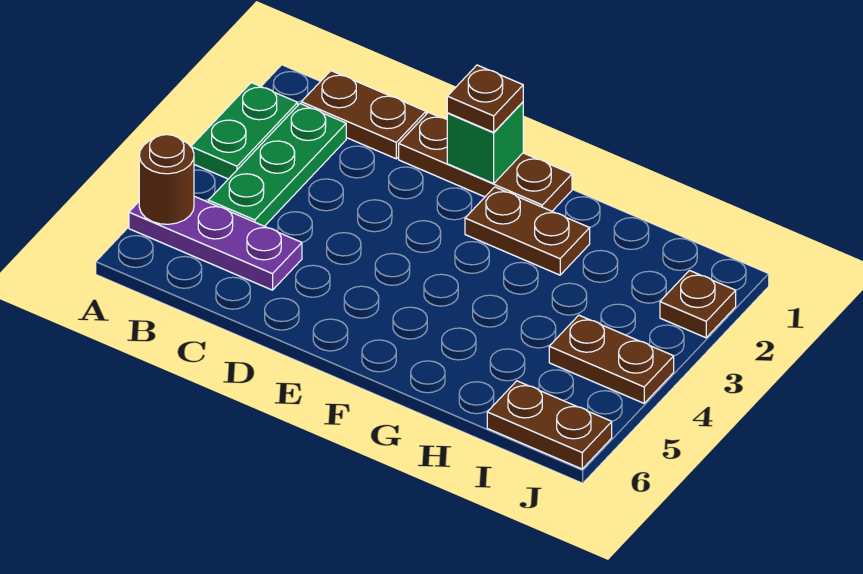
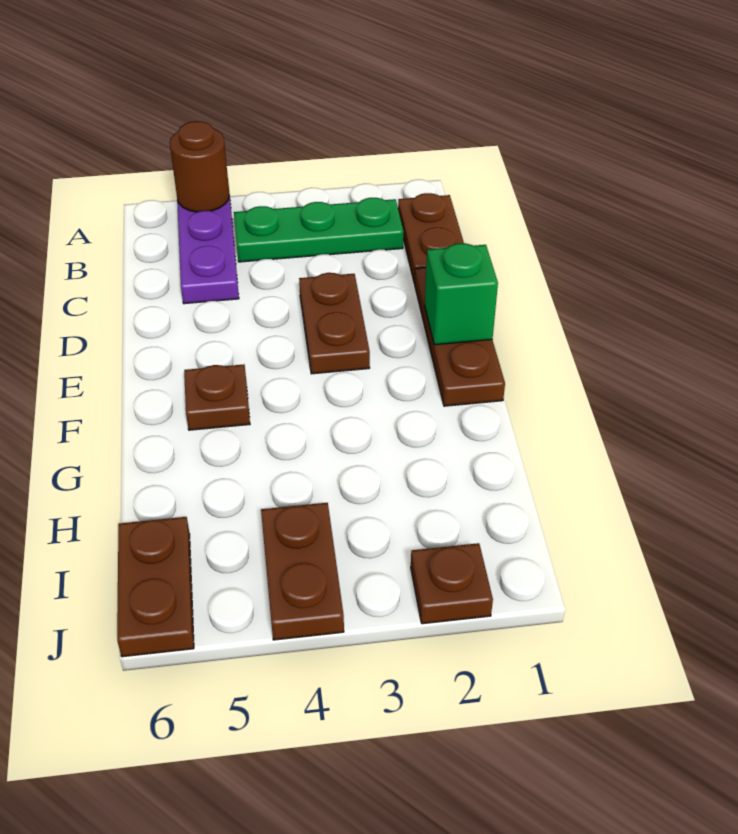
green plate A2:A3 level 1 -> none
brown plate E1 level 3 -> brown plate F5 level 1
brown plate F2:G2 level 1 -> brown plate D3:E3 level 1

